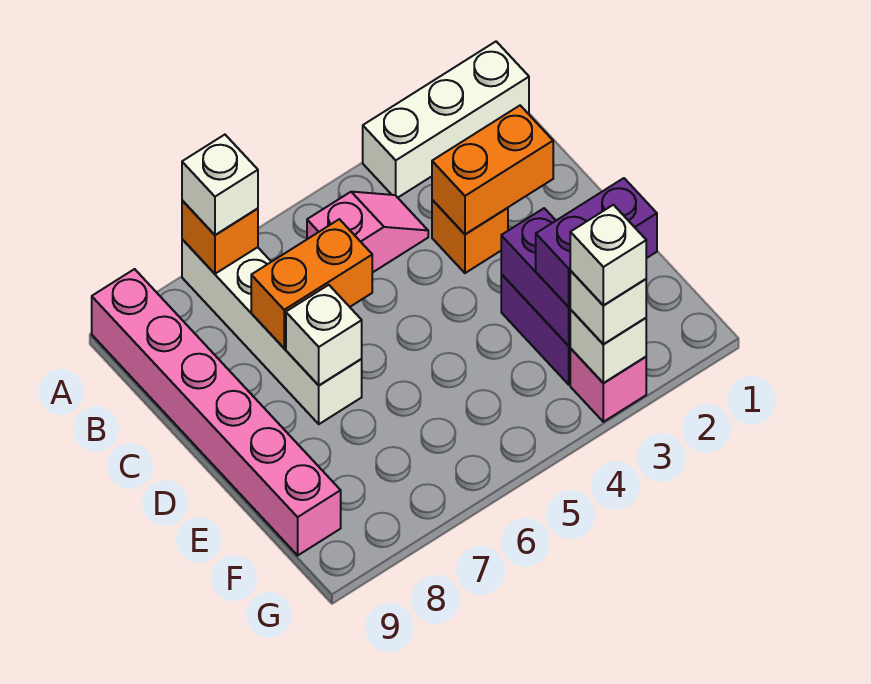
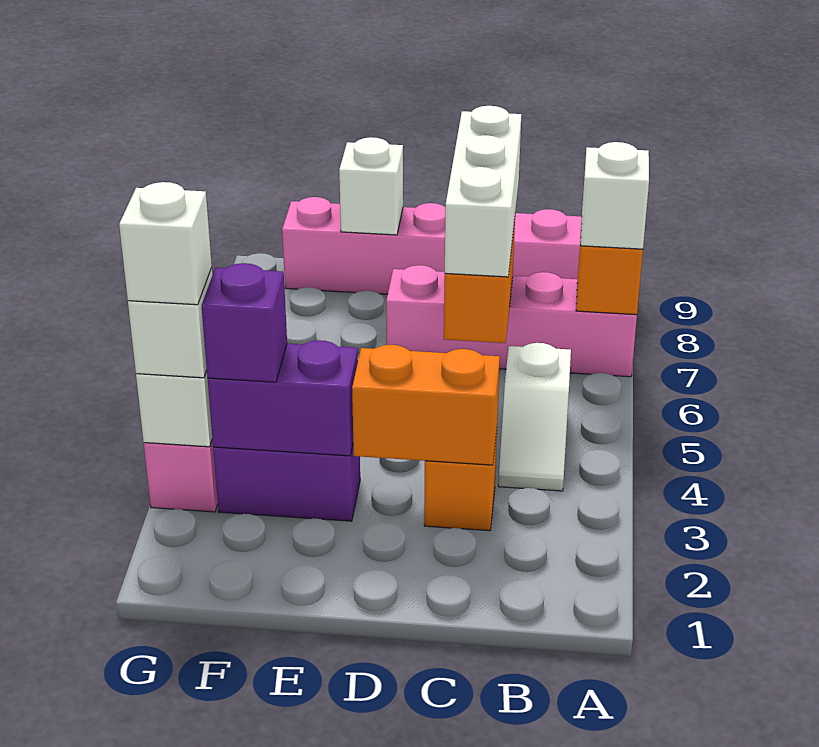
white brick A1:A3 level 1 -> white brick C6:C8 level 3
white brick A7:D7 level 1 -> pink brick A7:D7 level 1
pink slope B4:B5 level 1 top 5 -> white slope B4:B5 level 1 top 5
orange brick C2:C3 level 2 -> orange brick C3:D3 level 2
white brick D7 level 2 -> white brick E9 level 2
purple brick F2:F3 level 3 -> purple brick F3 level 3

